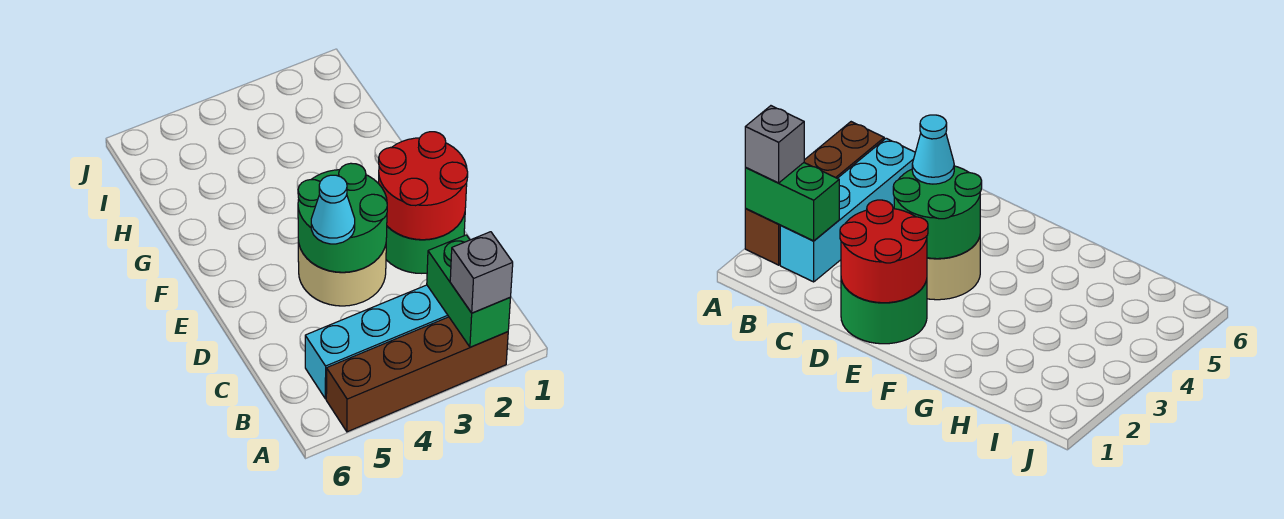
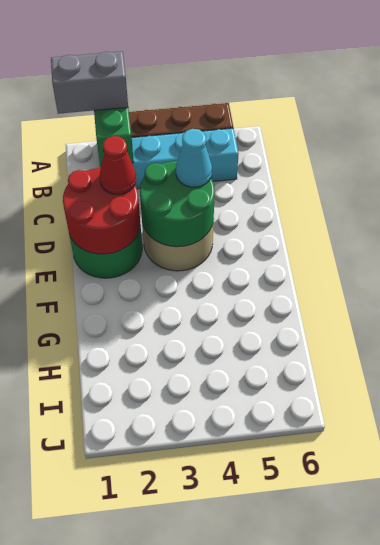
grey brick A2 level 3 -> grey brick A1:A2 level 3
none -> red cone D2 level 3

